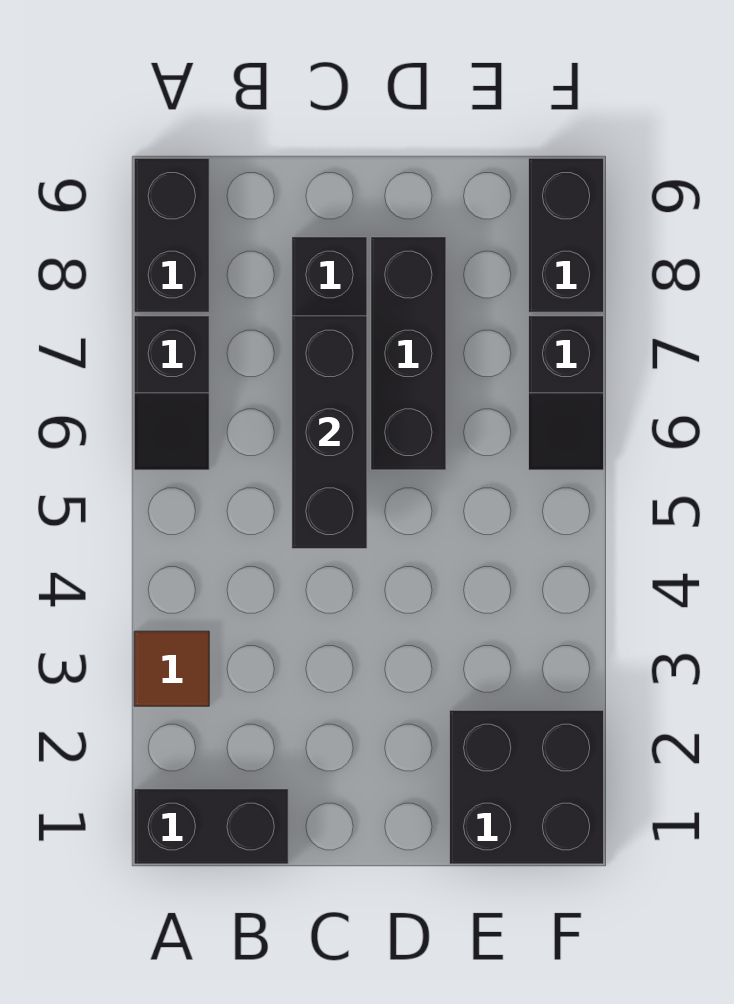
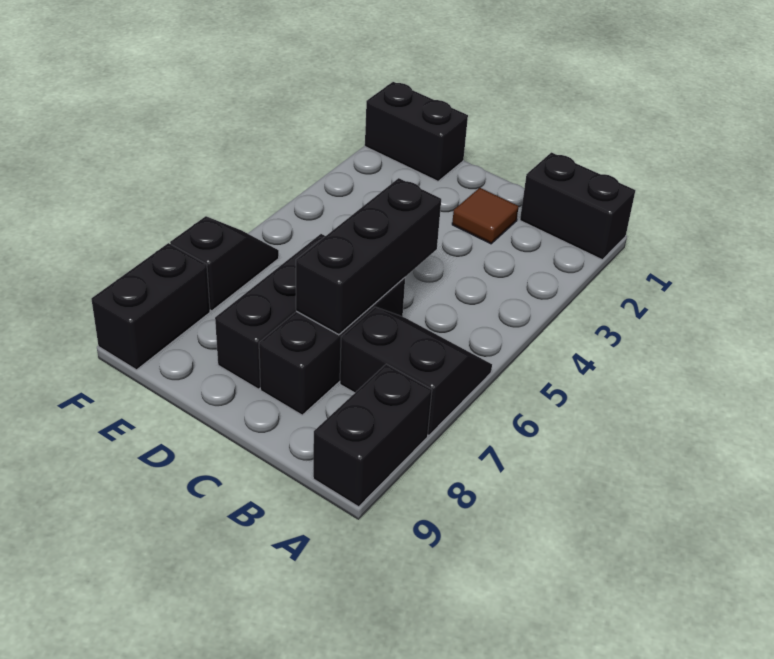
brown tile A3 level 1 -> brown tile C2 level 1
black slope A6:A7 level 1 top 7 -> black slope A6:B7 level 1 top 7
black brick E1:F2 level 1 -> black brick E1:F1 level 1

